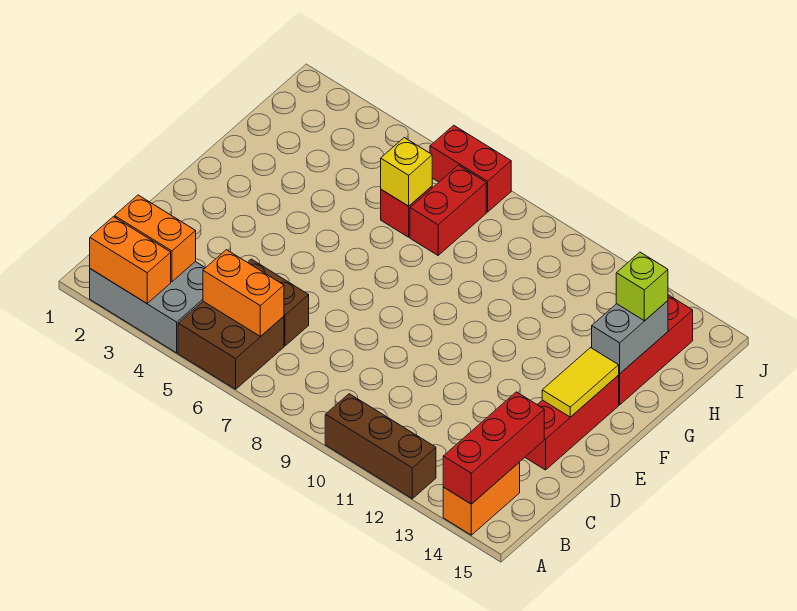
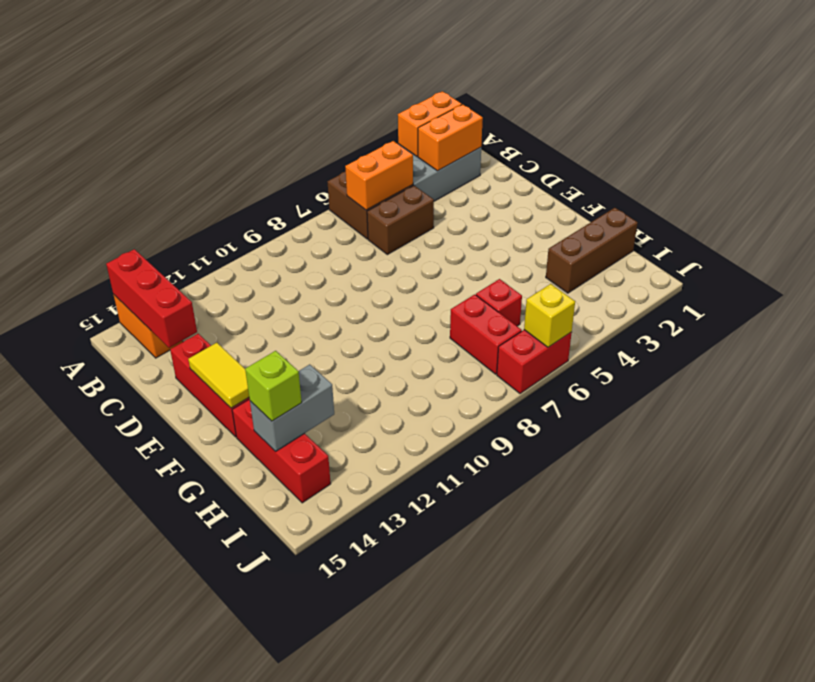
brown brick A10:A12 level 1 -> brown brick H1:H3 level 1
grey brick G14:H14 level 2 -> grey brick H13:H14 level 2
yellow brick H6 level 2 -> yellow brick J6 level 2

